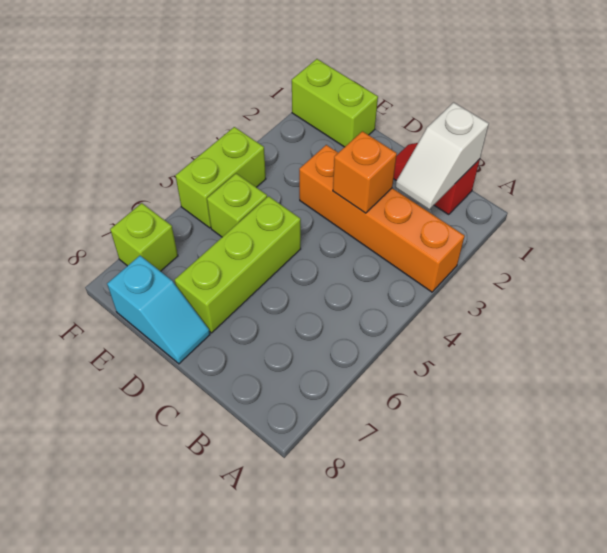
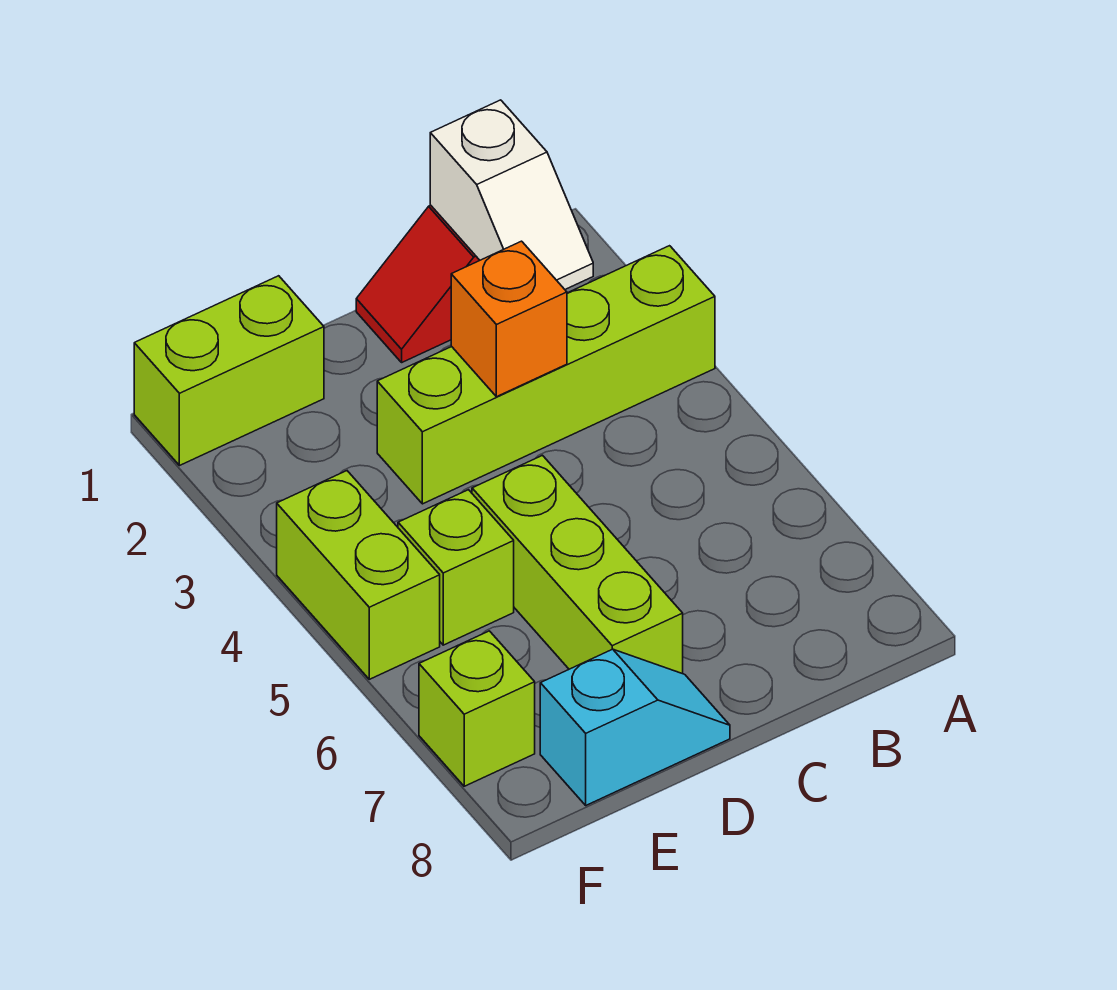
orange brick A3:D3 level 1 -> lime brick A3:D3 level 1

